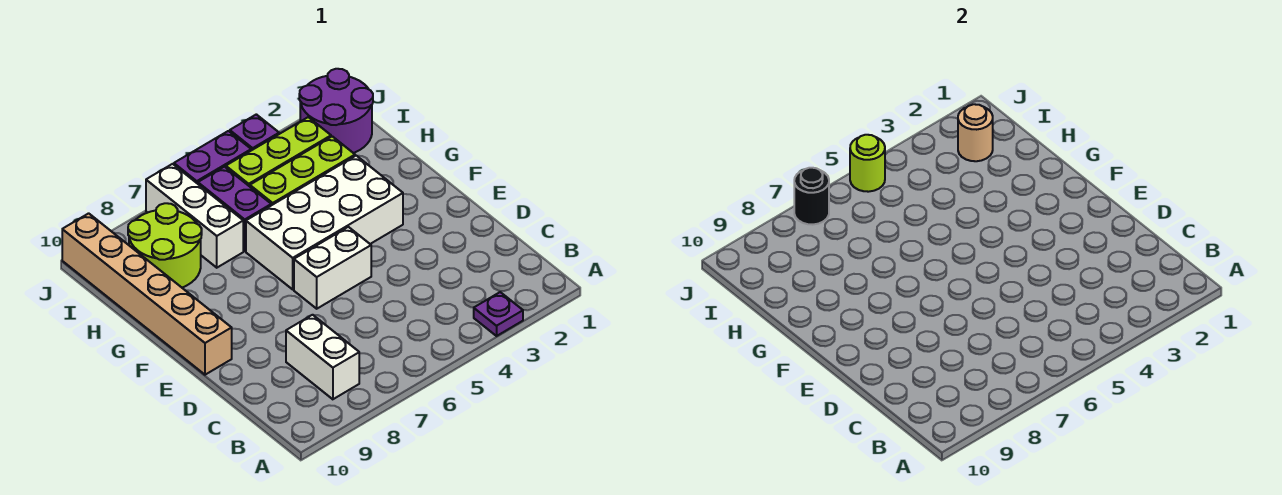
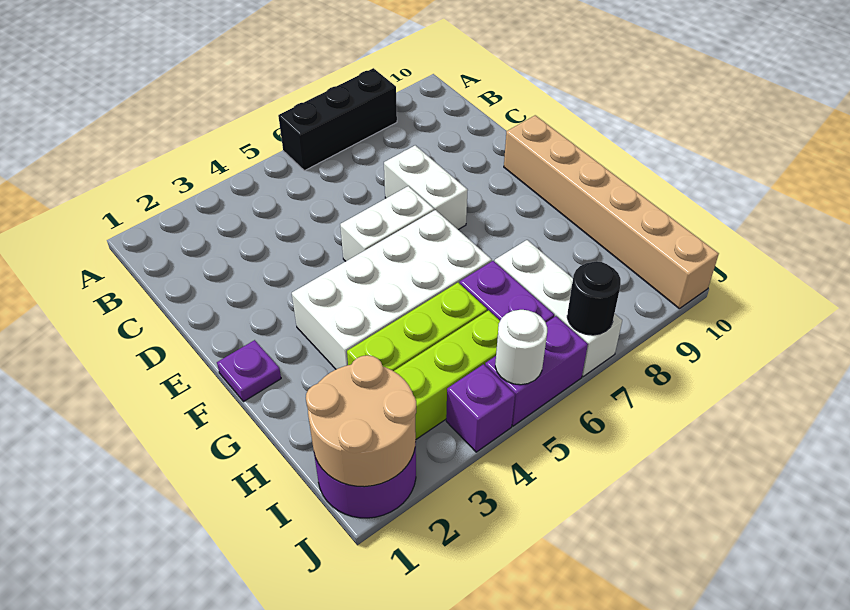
purple plate A3 level 1 -> purple plate F1 level 1
none -> black brick A6:A8 level 1
white brick B8:C8 level 1 -> white brick D7:E7 level 1
lime round brick H8:I9 level 1 -> none
tan round brick I2 level 2 -> tan round brick I1:J2 level 2
lime round brick J5 level 2 -> white round brick J5 level 2

